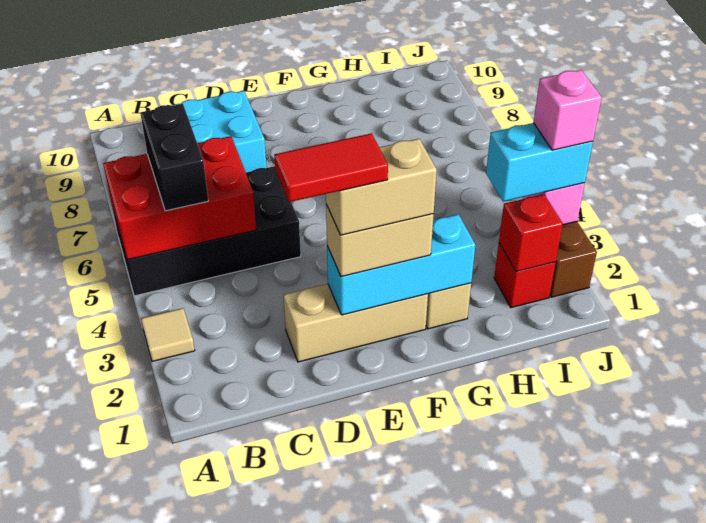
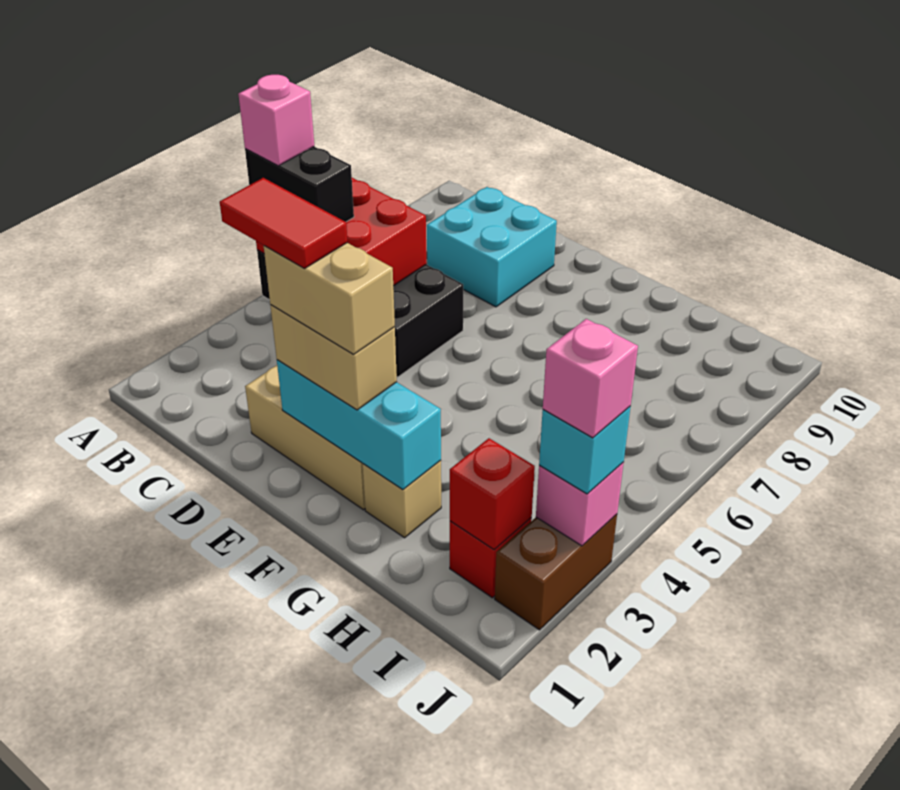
tan tile A3 level 1 -> none
none -> pink brick A5 level 4
black brick B5:B6 level 3 -> black brick A5:B5 level 3
cyan brick I3:J3 level 3 -> cyan brick J3 level 3

